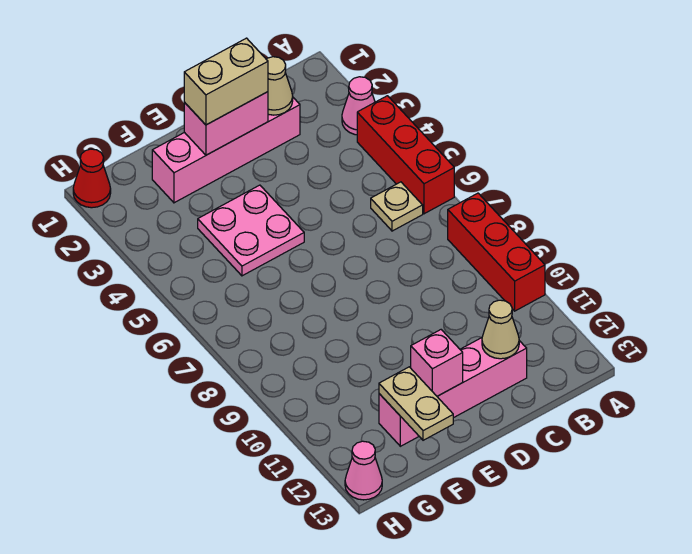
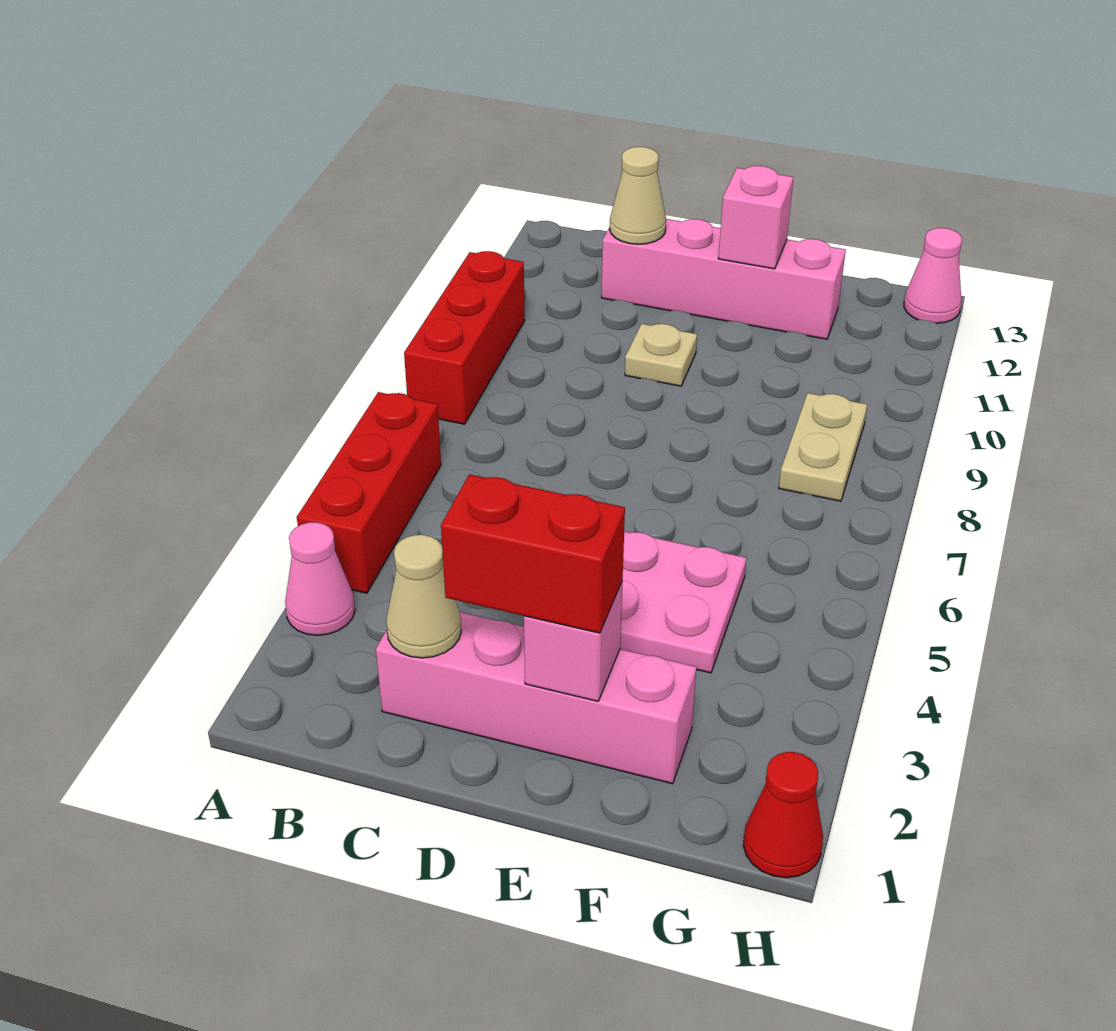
tan plate B6 level 1 -> tan plate D10 level 1
pink brick D2:E2 level 2 -> pink brick E2 level 2
tan brick D2:E2 level 3 -> red brick D2:E2 level 3
tan plate F12:F13 level 2 -> tan plate G8:G9 level 1

